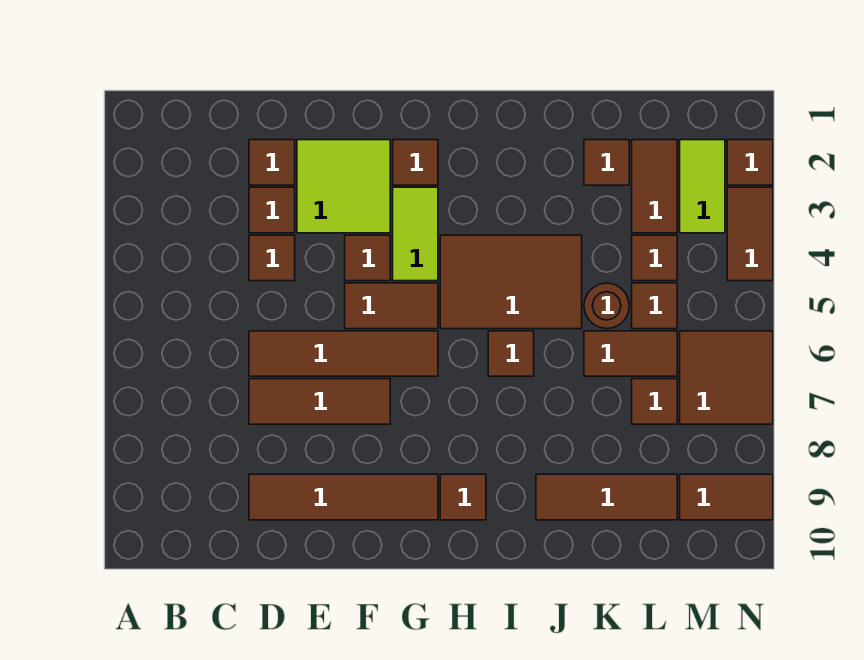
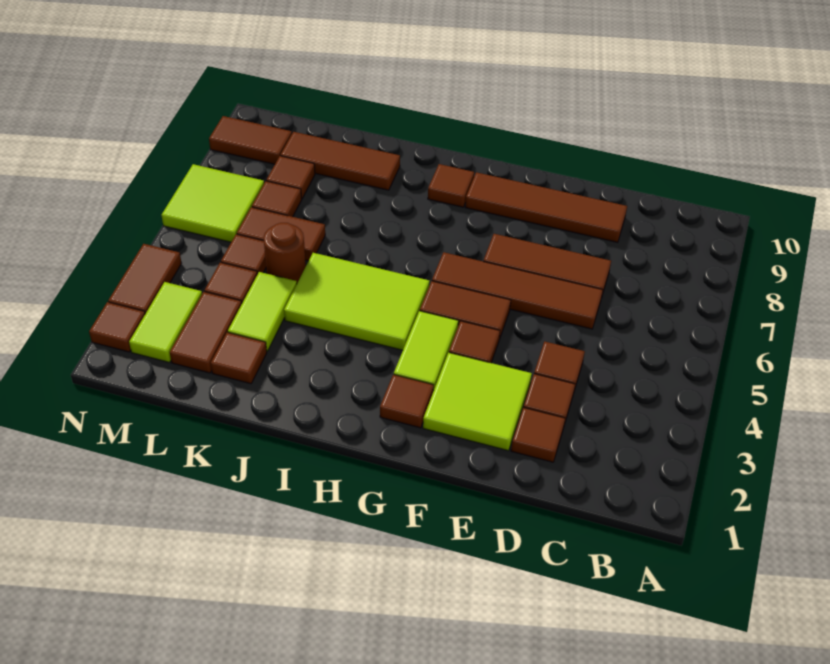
brown tile H4:J5 level 1 -> lime tile H4:J5 level 1
brown tile I6 level 1 -> brown tile L8 level 1
none -> lime tile K3:K4 level 1
brown tile M6:N7 level 1 -> lime tile M6:N7 level 1

